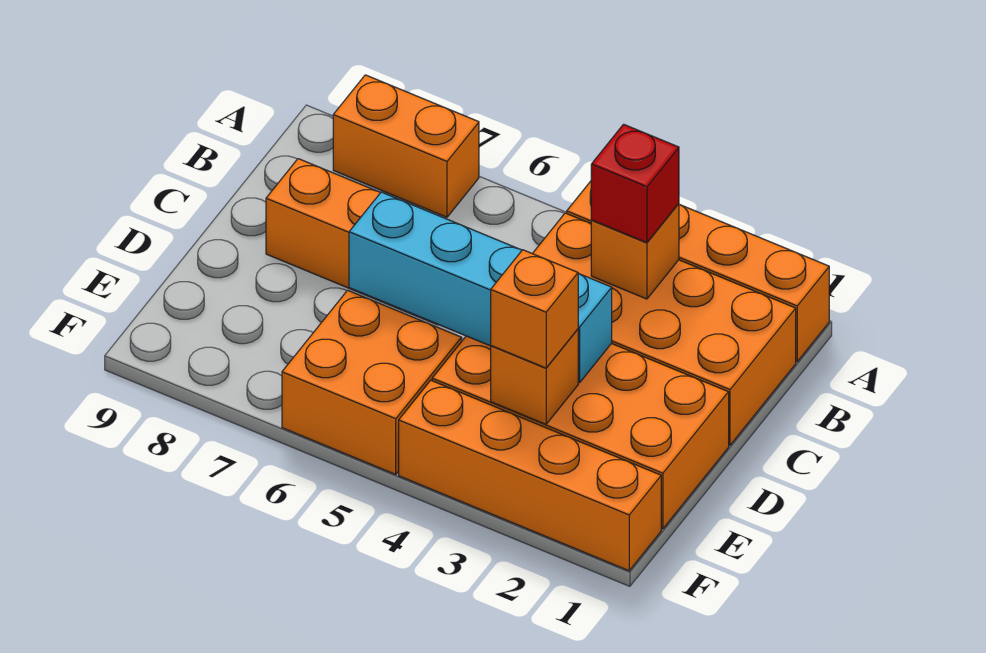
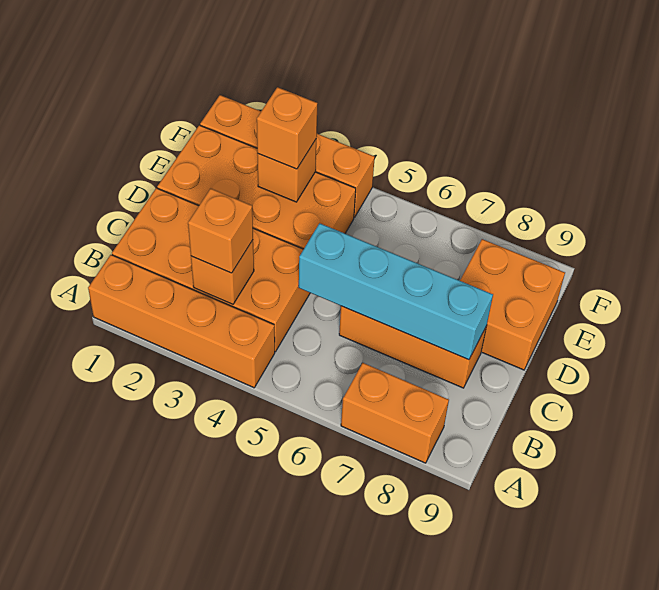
red brick B3 level 3 -> orange brick B3 level 3
cyan brick D3:D6 level 2 -> cyan brick C5:C8 level 2
orange brick E5:F6 level 1 -> orange brick D8:E9 level 1

